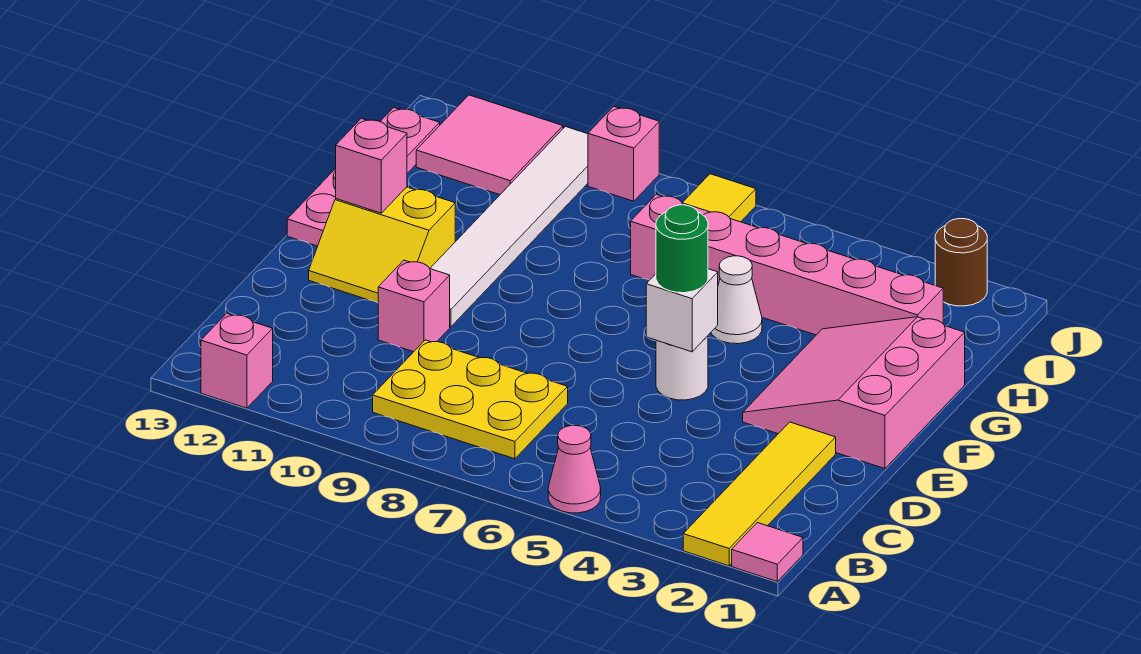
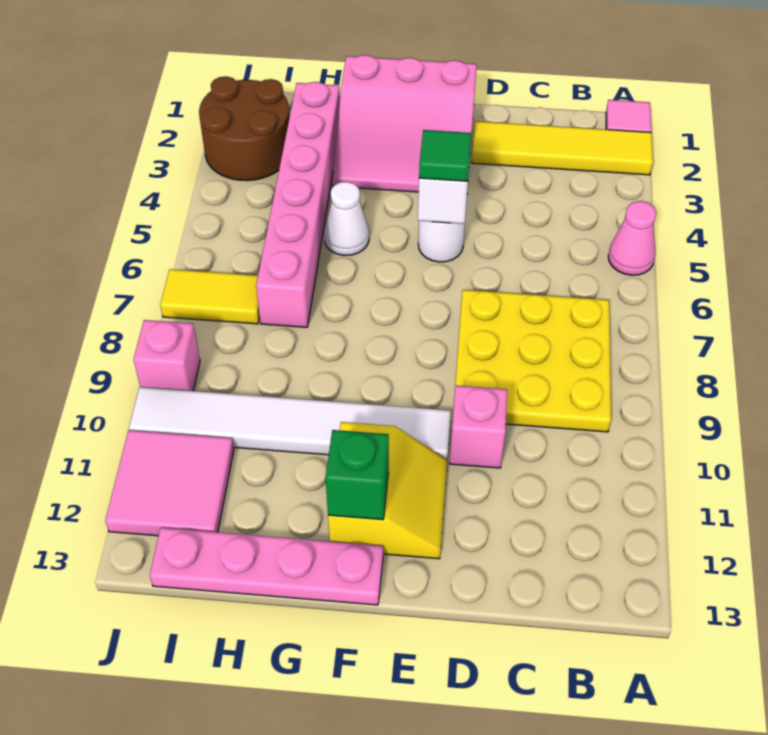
pink brick A12 level 1 -> none
yellow plate B7:C9 level 1 -> yellow plate B7:D9 level 1
green round brick E5 level 3 -> green tile E5 level 3
pink brick F12 level 2 -> green brick F12 level 2
brown round brick J2 level 1 -> brown round brick I2:J3 level 1

